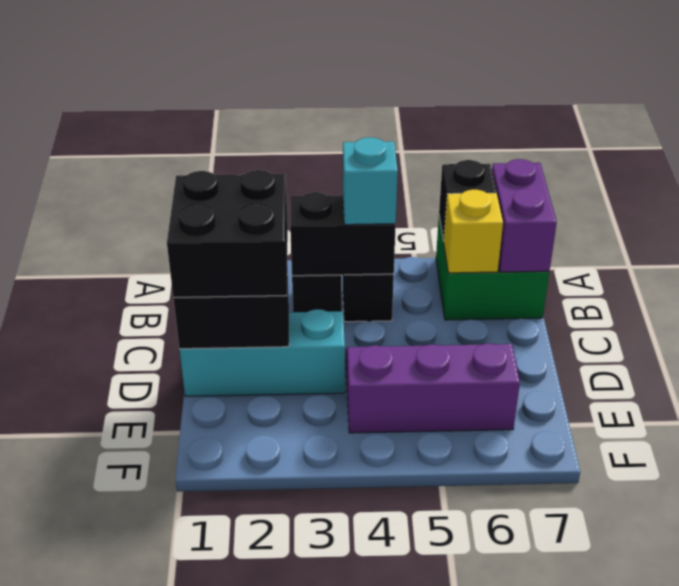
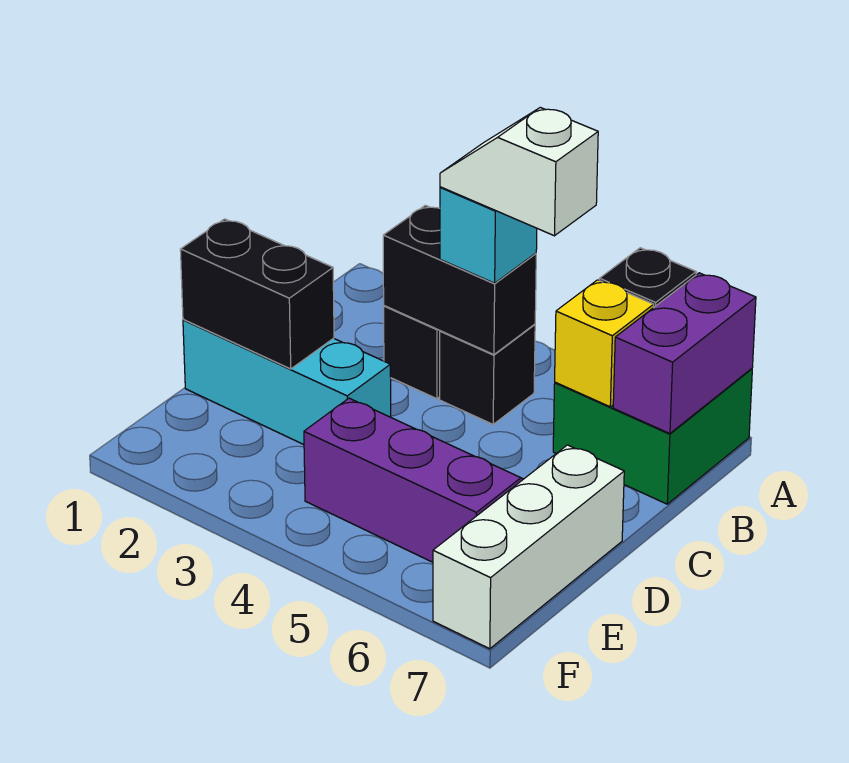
none -> white slope B4:B5 level 4 top 5
black brick C1:D2 level 3 -> none
none -> white brick D7:F7 level 1

